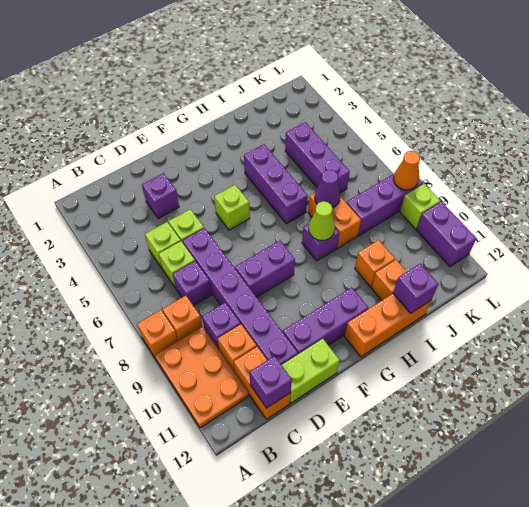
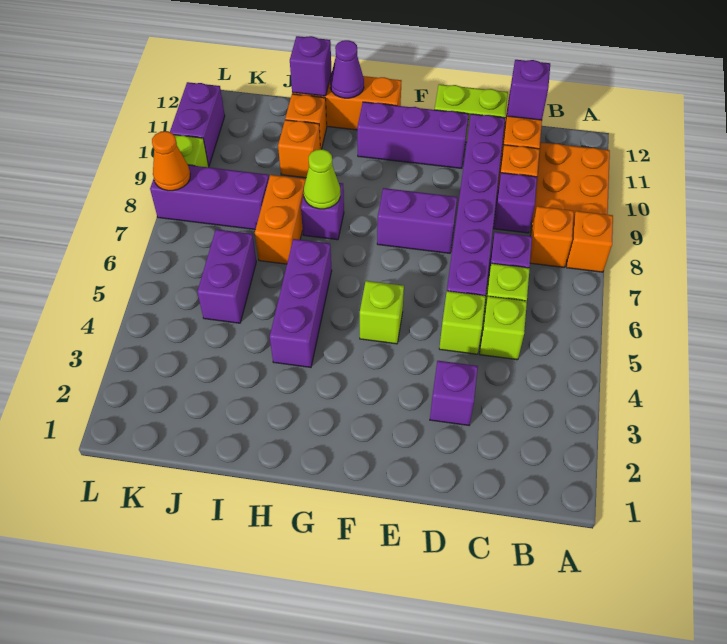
purple cone I7 level 2 -> purple cone H12 level 2
purple brick J4:J6 level 1 -> purple brick J5:J6 level 1

